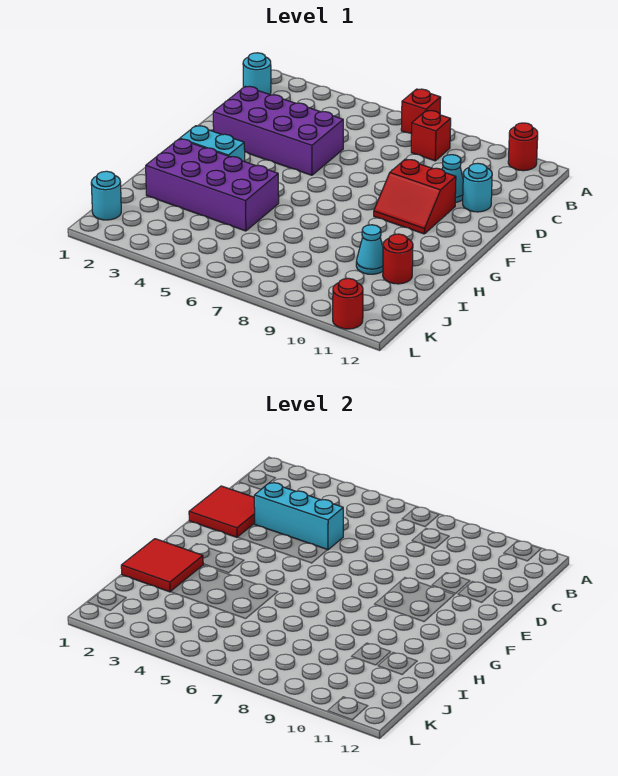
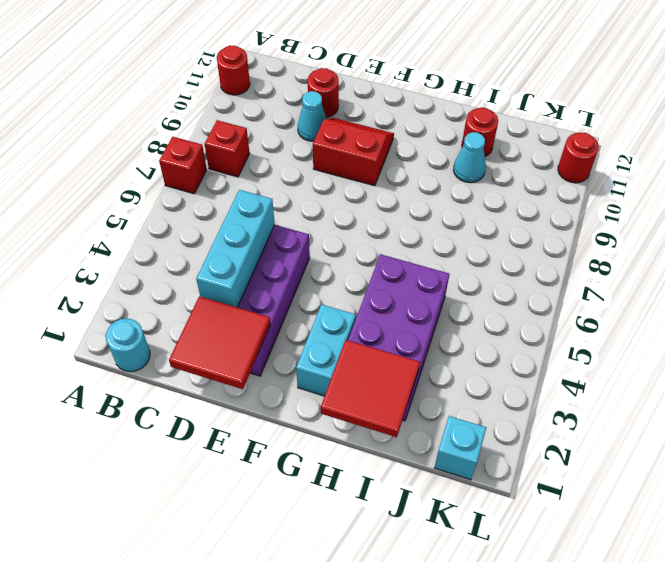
cyan round brick D11 level 1 -> red round brick D11 level 1
red slope E9:F10 level 1 top E -> red slope E9:F10 level 1 top 9
cyan round brick K1 level 1 -> cyan brick K1 level 1

